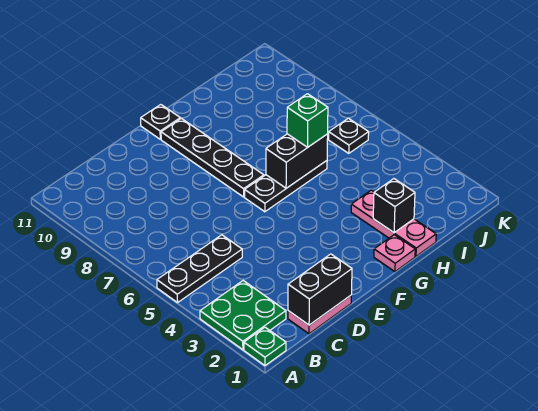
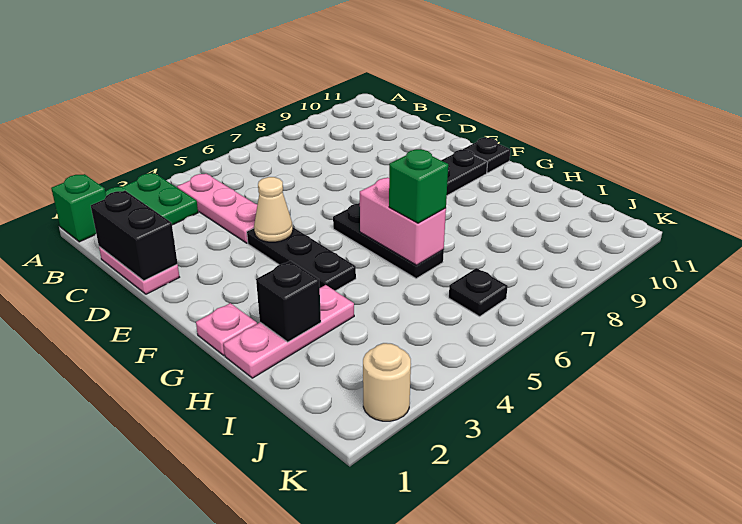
green plate A1 level 1 -> green brick A1 level 1
black plate A5:C5 level 1 -> black plate E4:G4 level 1
none -> pink plate B4:D4 level 1
none -> tan cone E4 level 2
black brick G6:H6 level 2 -> pink brick G6:H6 level 2
none -> tan round brick K2 level 1

